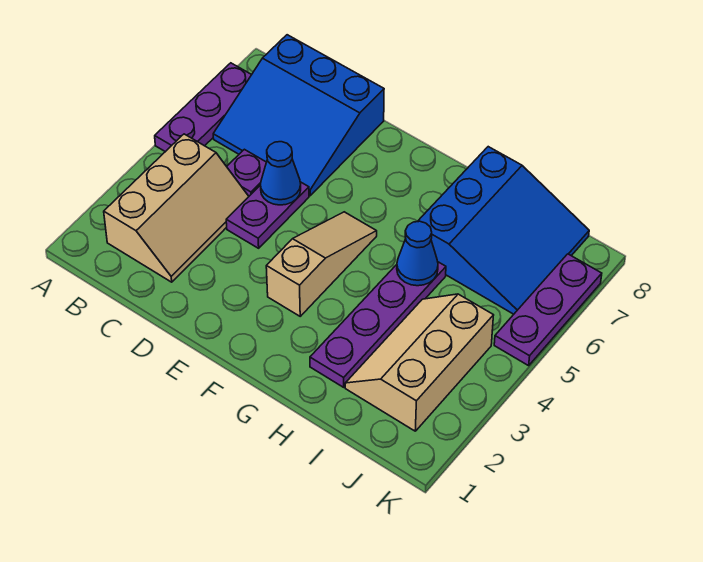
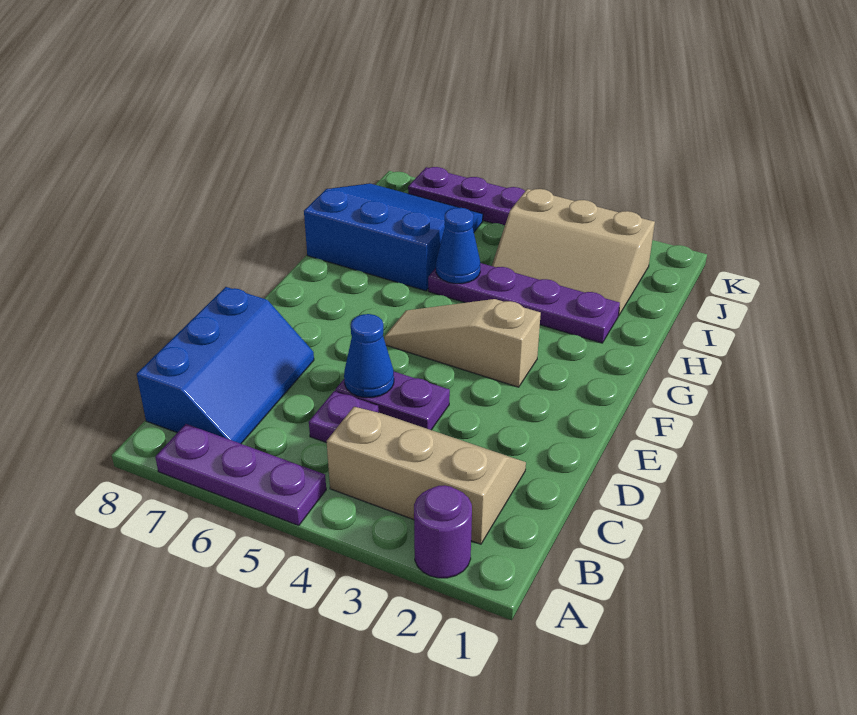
none -> purple round brick A2 level 1
blue slope B6:D8 level 1 top 8 -> blue slope B7:D8 level 1 top 8

